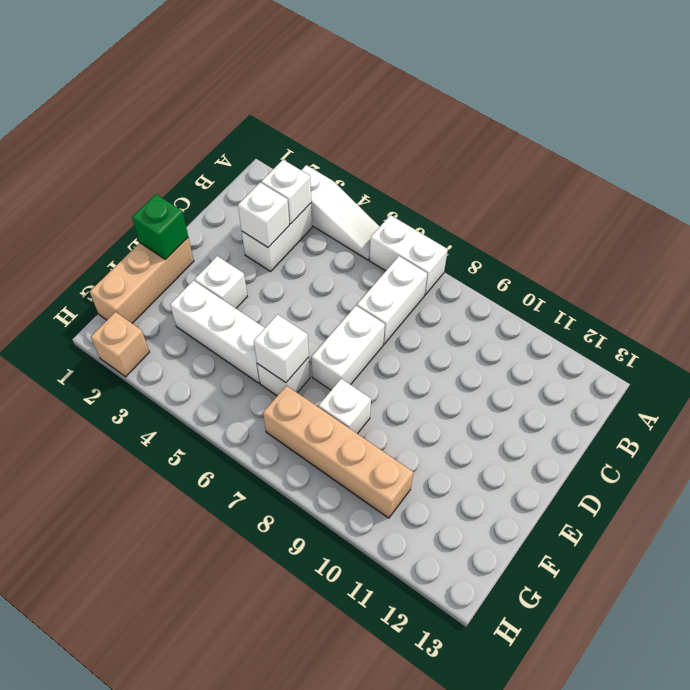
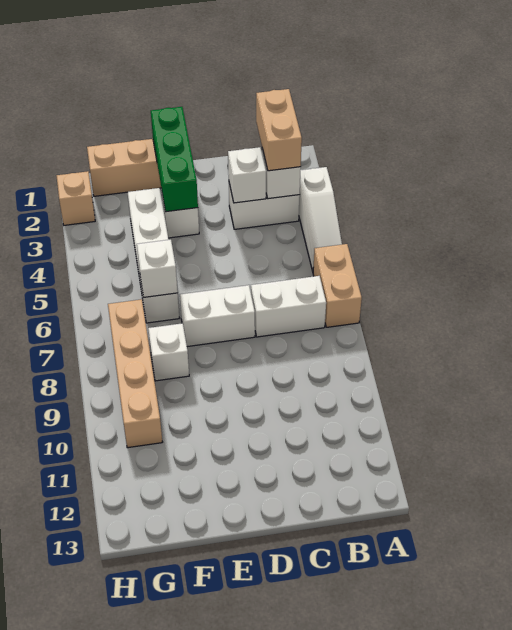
white brick A6:A7 level 1 -> tan brick A6:A7 level 1
none -> tan brick B2:B3 level 3
green brick E1 level 2 -> green brick E1:E3 level 2

